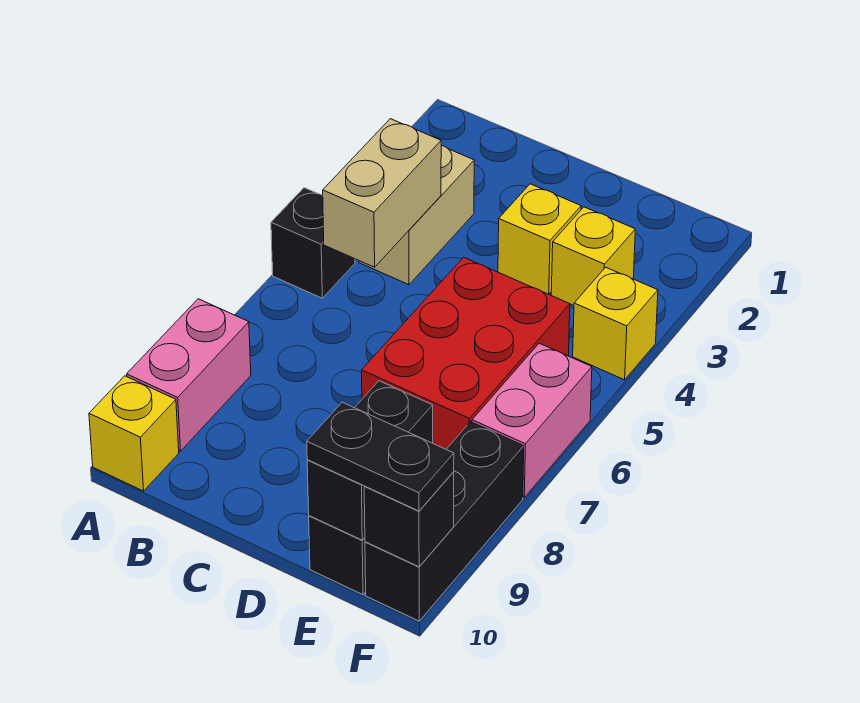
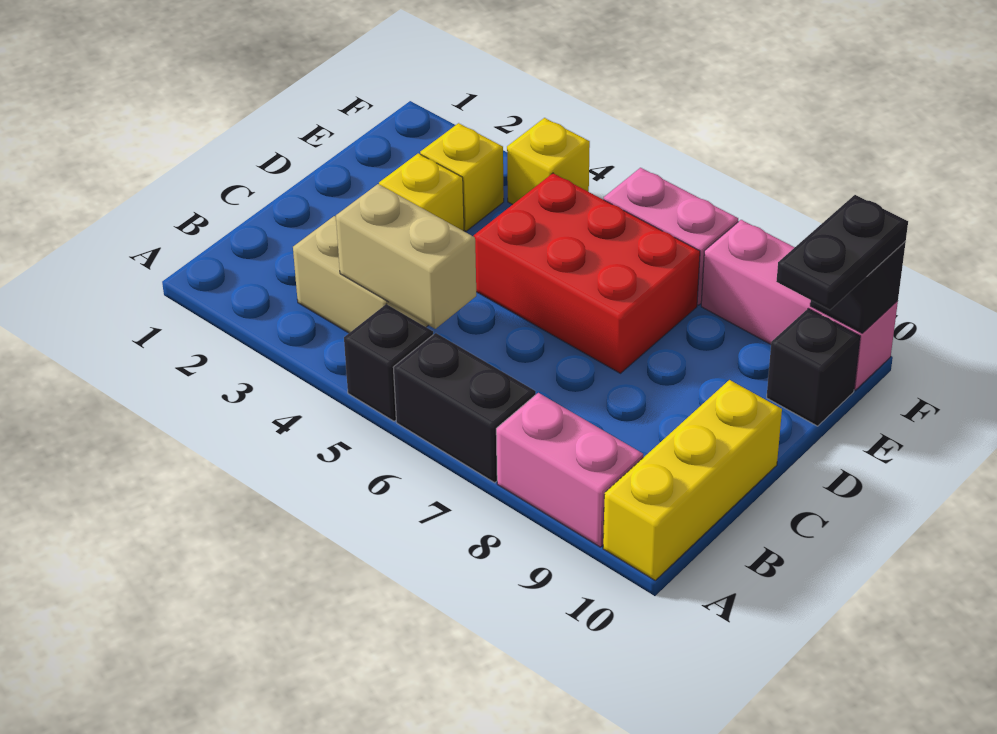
yellow brick A10 level 1 -> yellow brick A10:C10 level 1
black brick E9:E10 level 2 -> black brick A6:A7 level 1
black brick F8:F10 level 1 -> pink brick F8:F10 level 1

